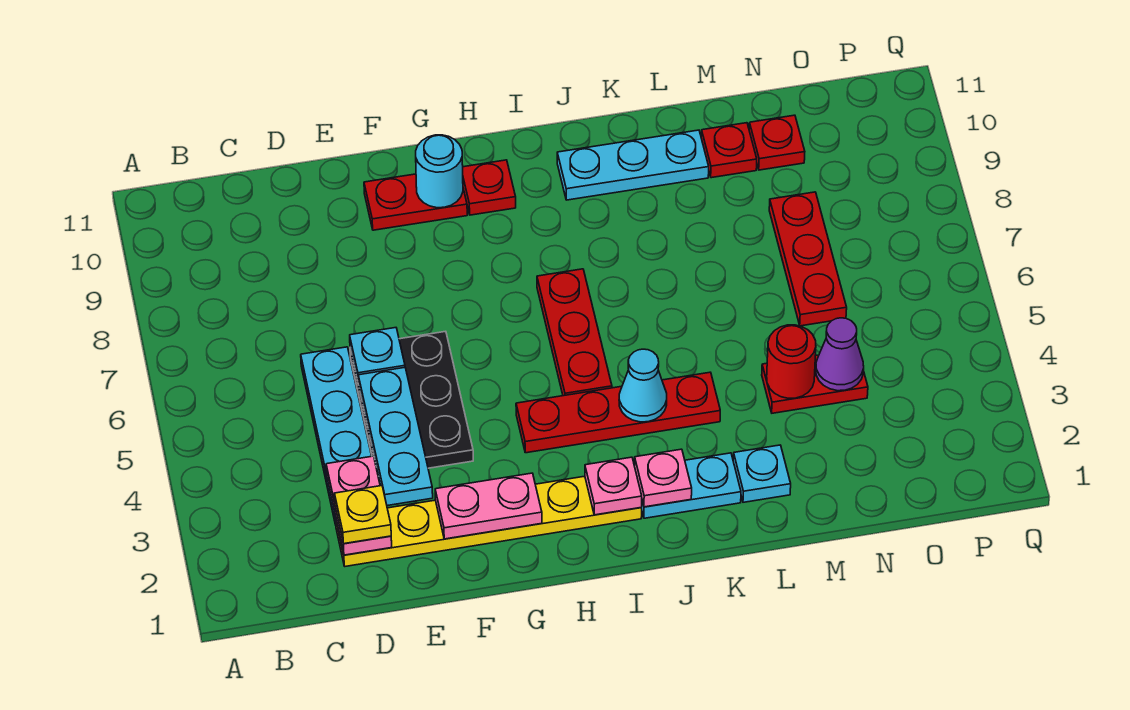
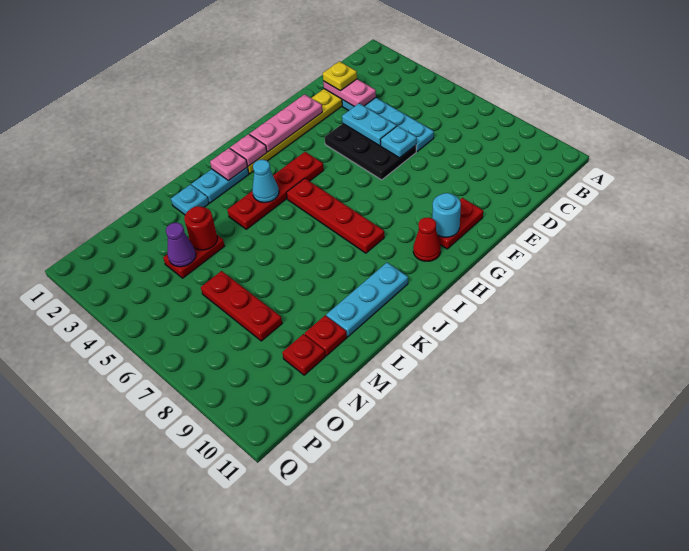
cyan plate E3:E5 level 2 -> cyan plate E4:E5 level 2
pink plate F2:G2 level 2 -> pink plate F2:H2 level 2
red plate H10 level 1 -> red cone H10 level 1
red plate I5:I7 level 1 -> red plate I5:I8 level 1

